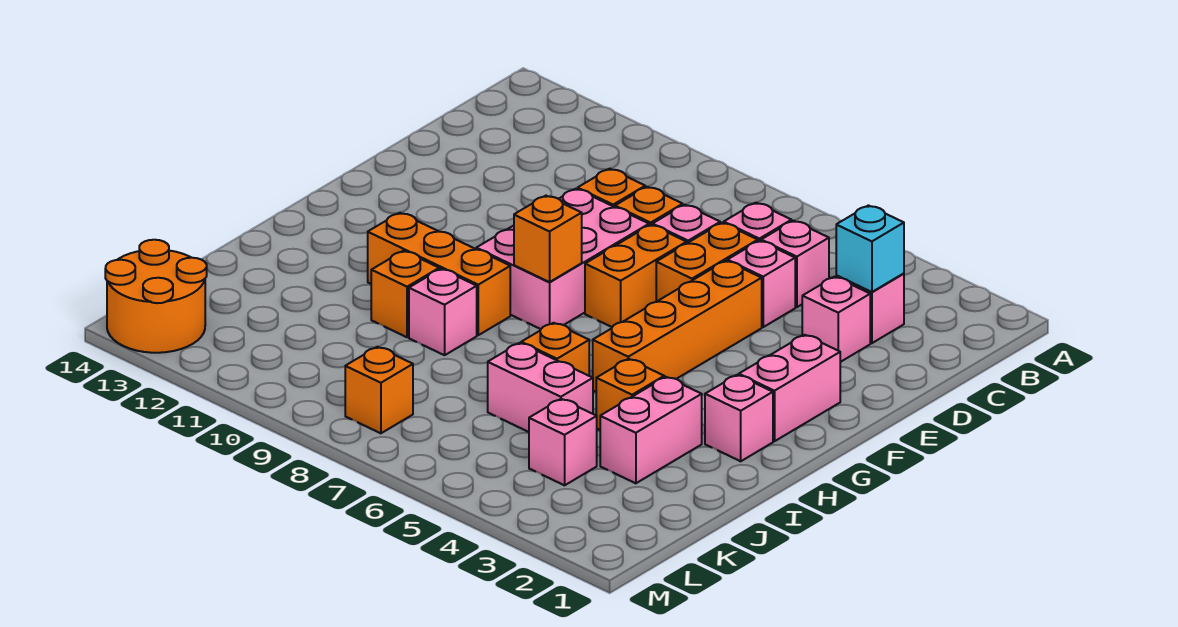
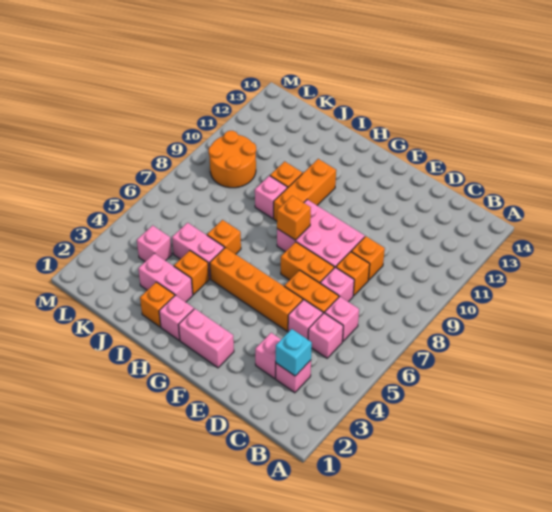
pink brick J5:J6 level 1 -> pink brick I5:J5 level 1
orange brick L8 level 1 -> orange brick I2 level 1
orange round brick L13:M14 level 1 -> orange round brick K9:L10 level 1

